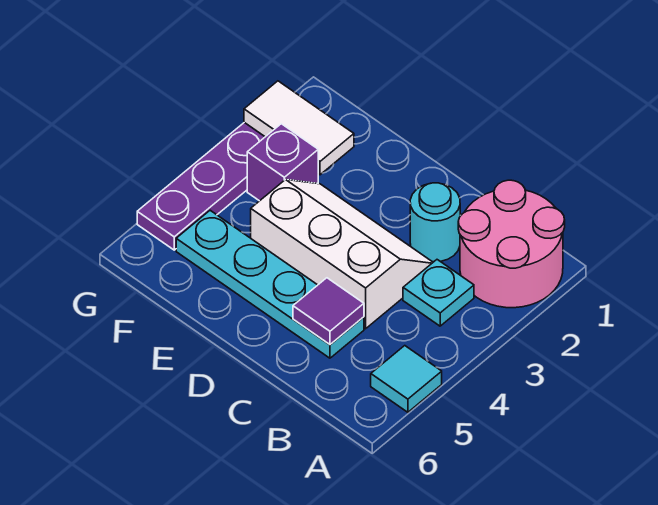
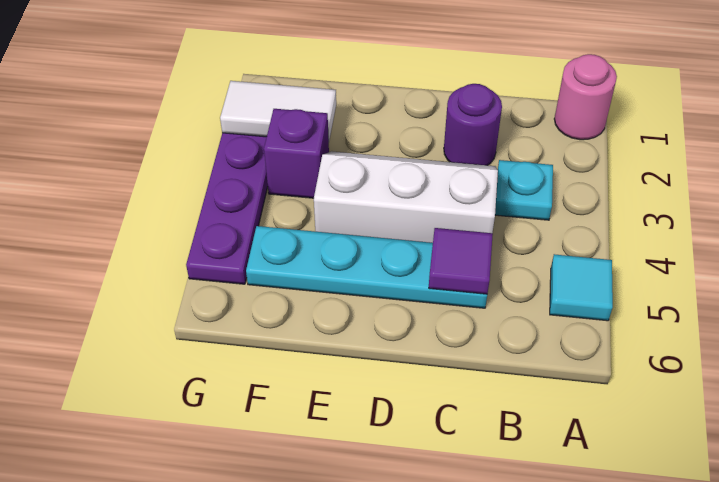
pink round brick A1:B2 level 1 -> pink round brick A1 level 1
cyan round brick C2 level 1 -> purple round brick C2 level 1

